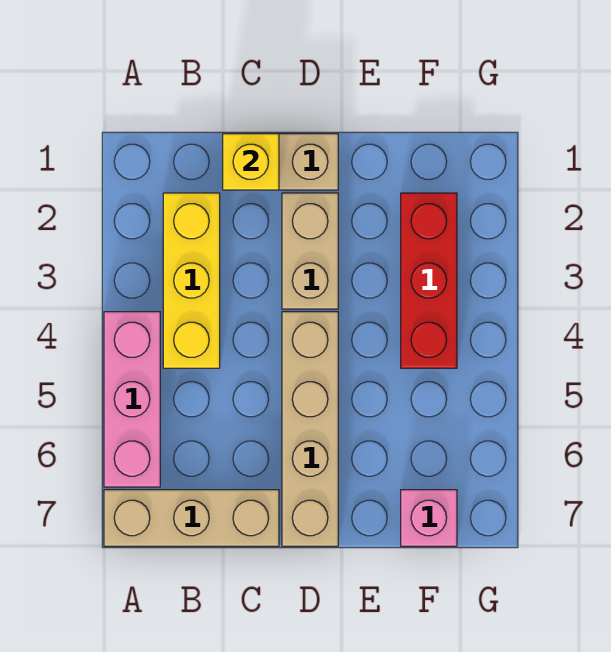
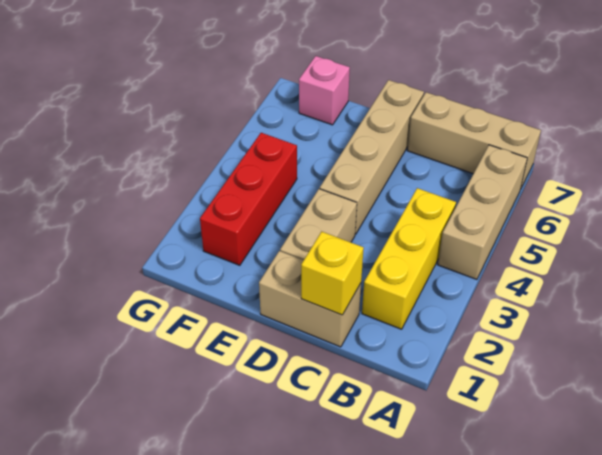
pink brick A4:A6 level 1 -> tan brick A4:A6 level 1

